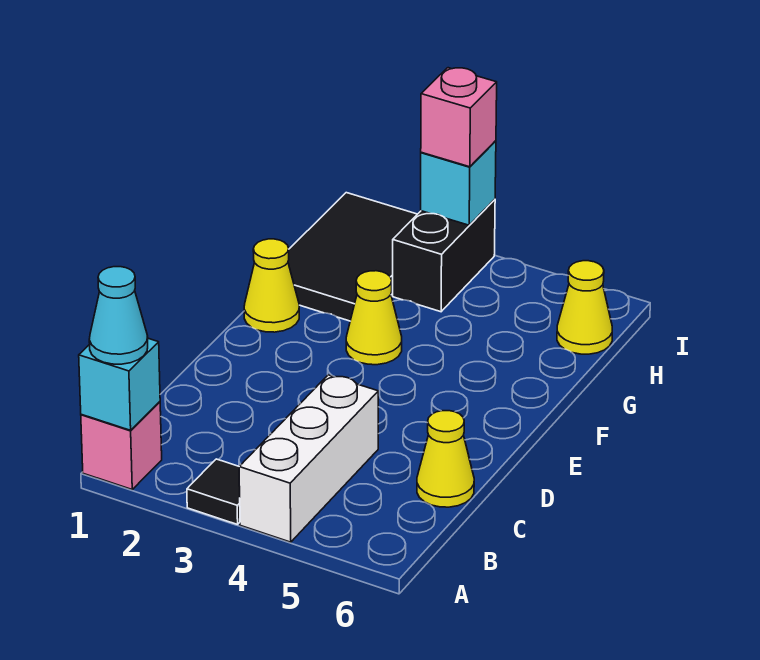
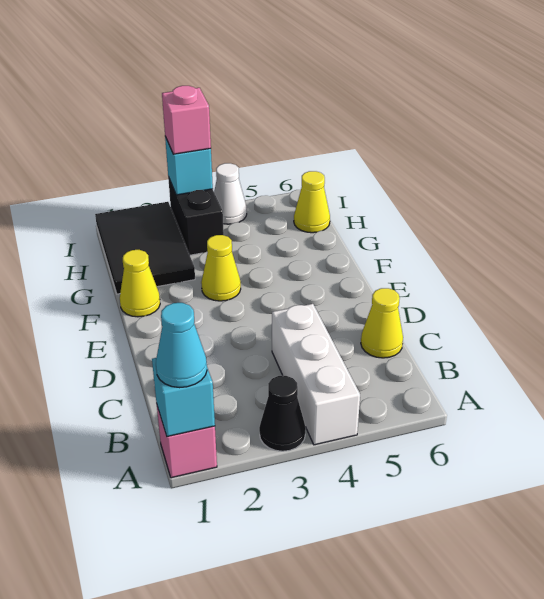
black tile A3 level 1 -> black cone A3 level 1
none -> white cone I4 level 1

